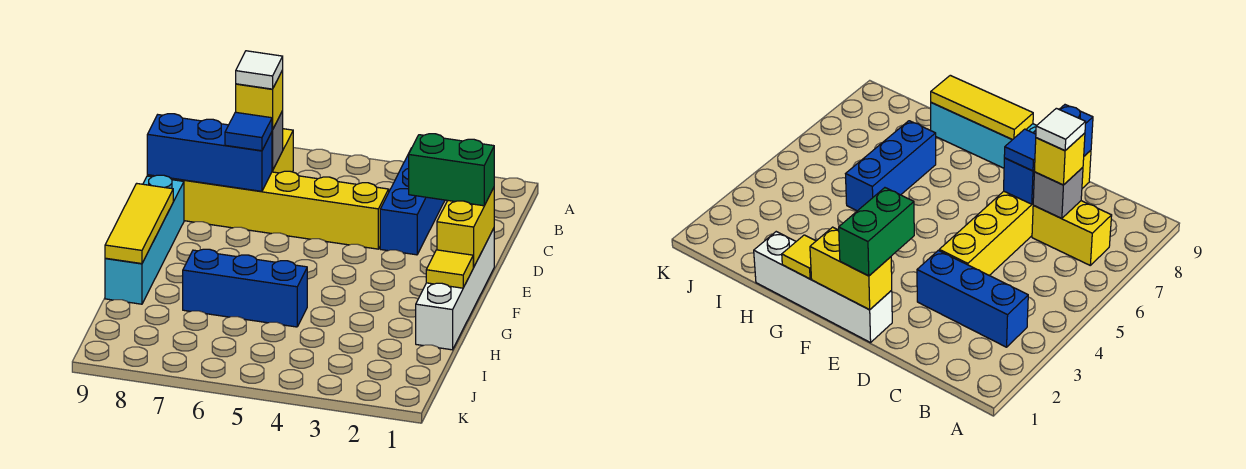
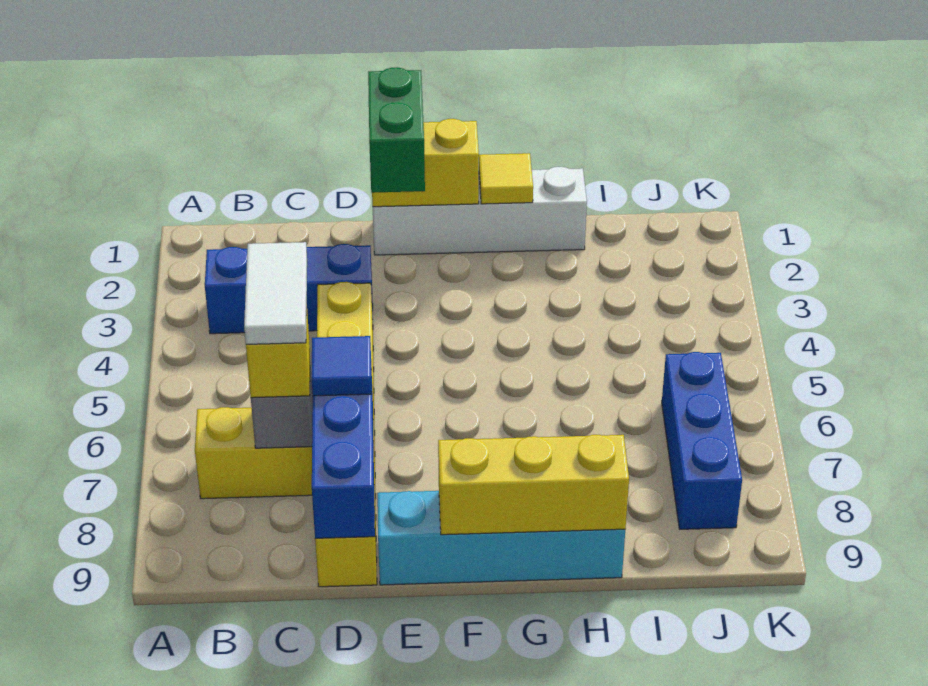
white tile C7 level 4 -> white tile C6:C7 level 4
yellow tile F9:H9 level 2 -> yellow brick F9:H9 level 2
blue brick H5:H7 level 1 -> blue brick J6:J8 level 1

